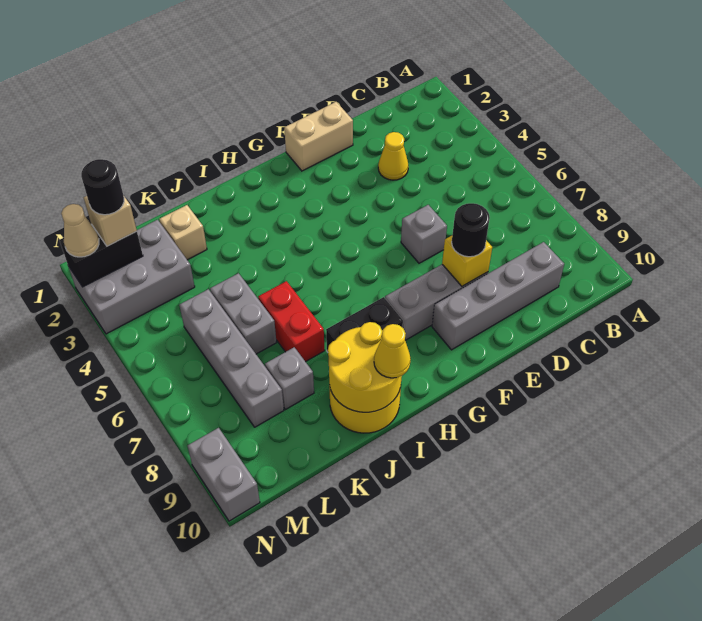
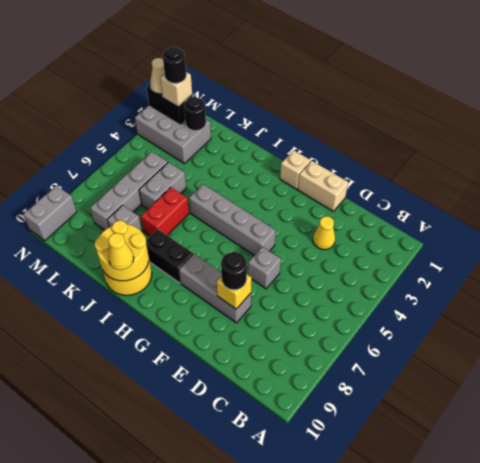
grey brick C9:F9 level 1 -> grey brick F5:I5 level 1
tan brick K2 level 1 -> tan brick G1 level 1
none -> black round brick L2 level 2

